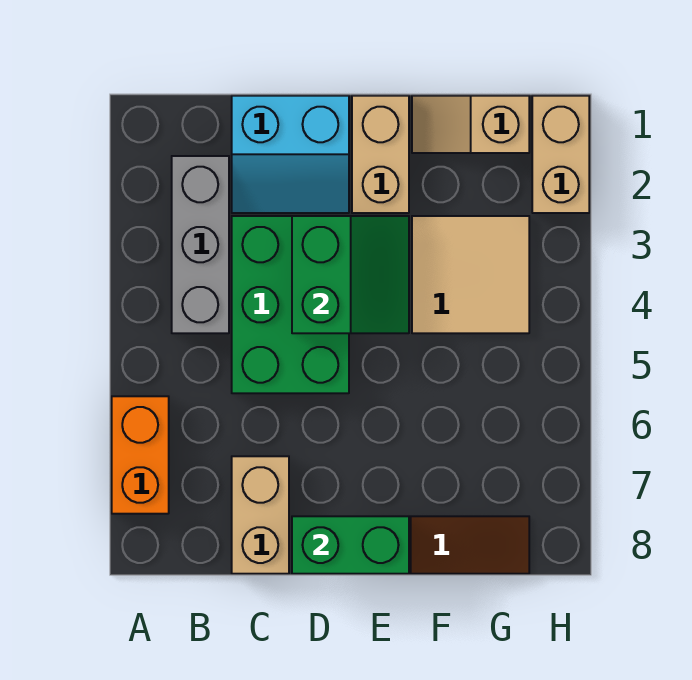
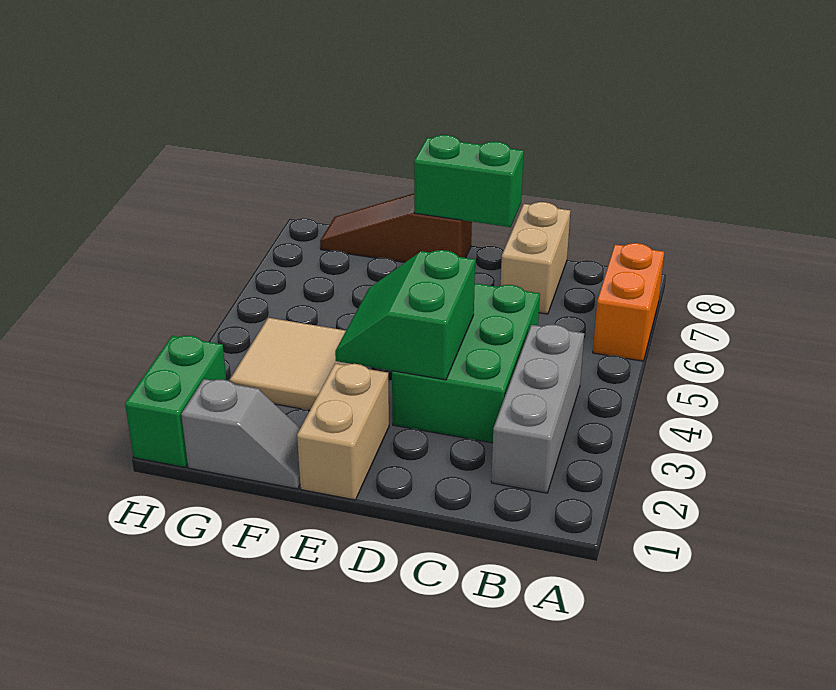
cyan slope C1:D2 level 1 top 1 -> none
tan slope F1:G1 level 1 top G -> grey slope F1:G1 level 1 top G
tan brick H1:H2 level 1 -> green brick H1:H2 level 1

